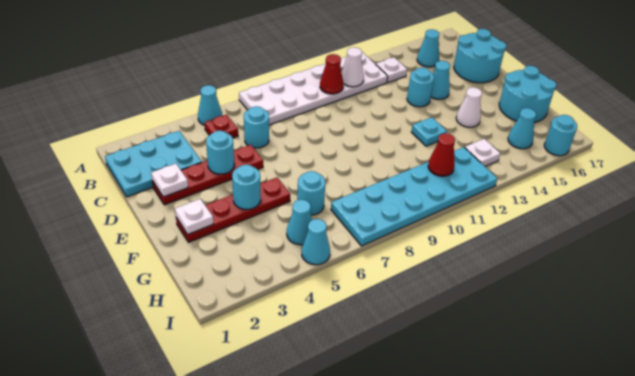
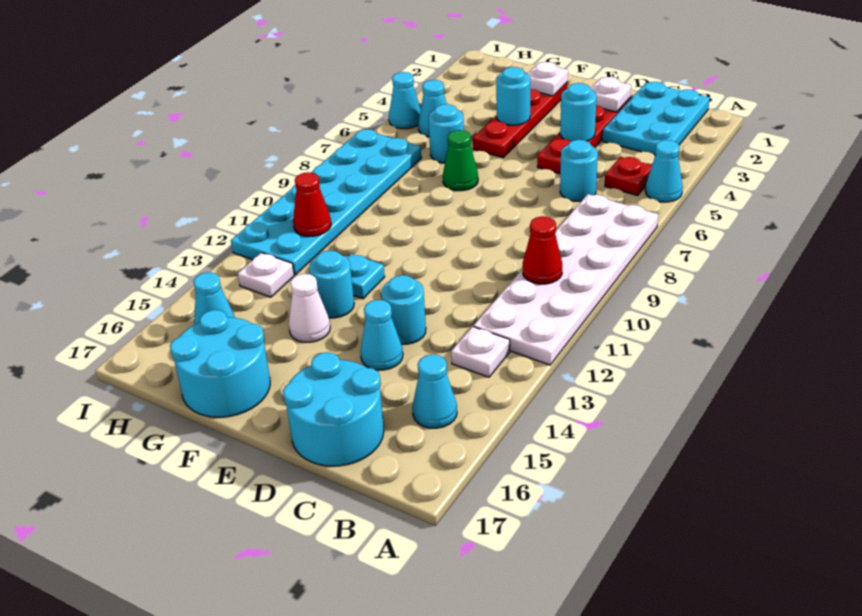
white cone B11 level 2 -> none
none -> green cone F7 level 1
cyan round brick I16 level 1 -> cyan round brick F13 level 1

